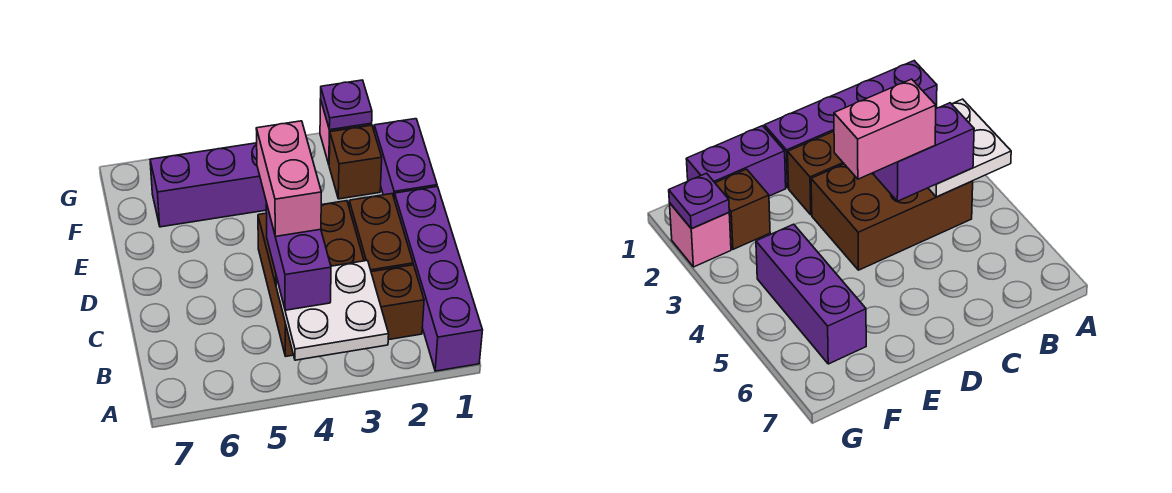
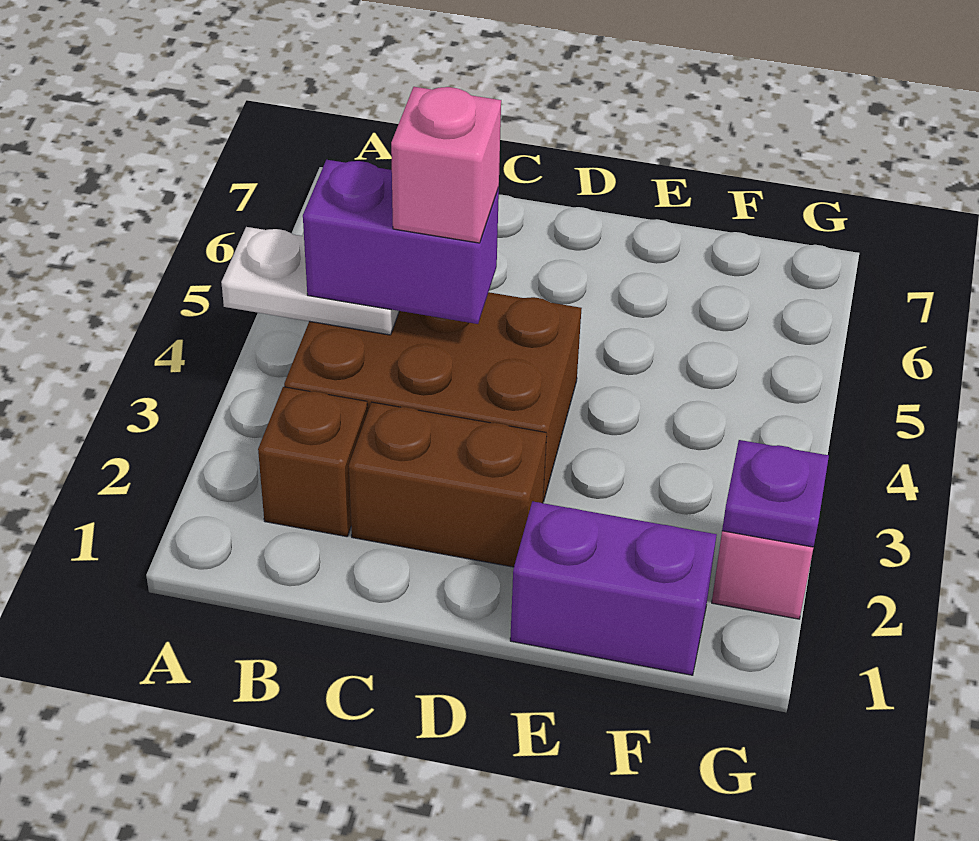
purple brick A1:D1 level 1 -> none
white plate A3:B4 level 2 -> white plate A4:B4 level 2
pink brick C4:D4 level 4 -> pink brick C4 level 4
brown brick F2 level 1 -> none
purple brick F4:F6 level 1 -> none

